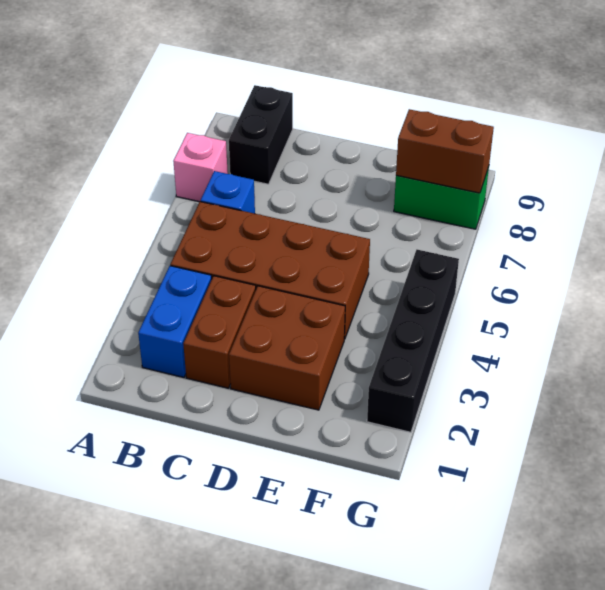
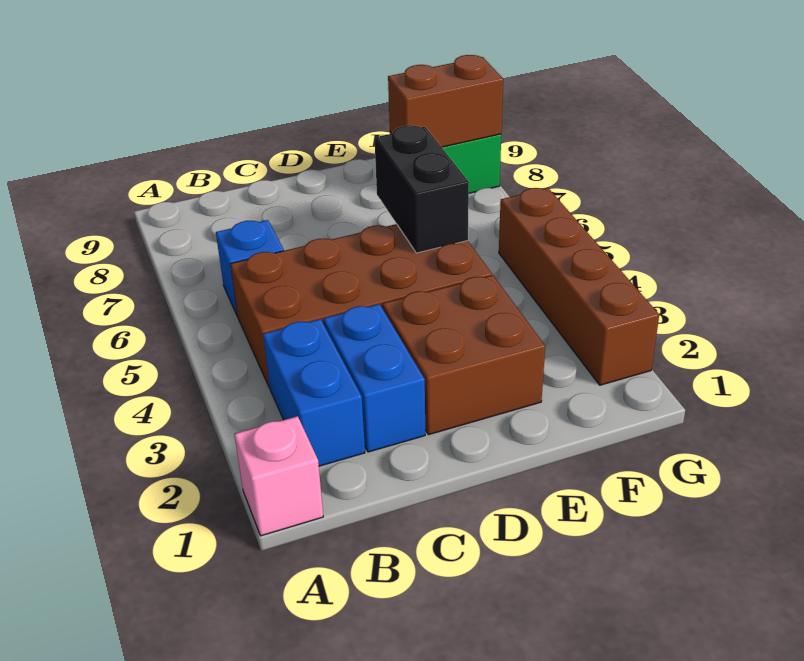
pink brick A7 level 1 -> pink brick A1 level 1
black brick B8:B9 level 1 -> black brick E5:E6 level 2
brown brick C2:C3 level 1 -> blue brick C2:C3 level 1
black brick G2:G5 level 1 -> brown brick G2:G5 level 1

